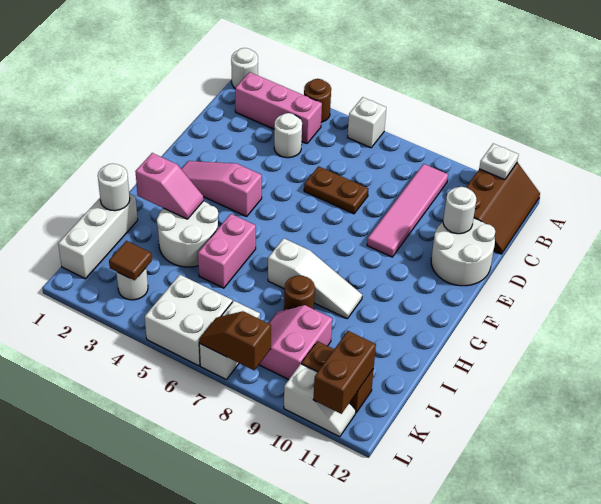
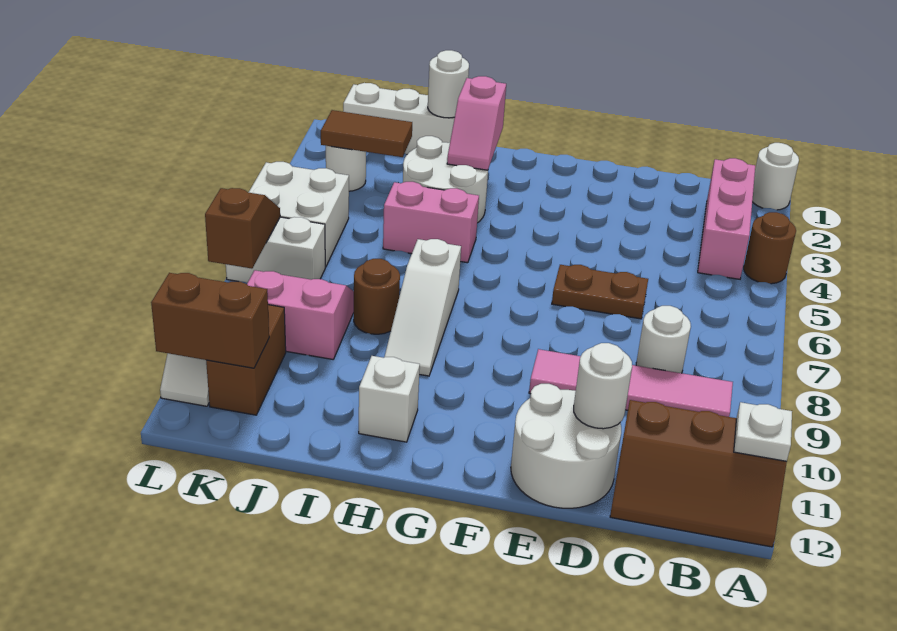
white brick A6 level 1 -> white brick H11 level 1
white round brick C4 level 1 -> white round brick C8 level 1
brown plate D6:D7 level 1 -> brown plate D6:E6 level 1
pink slope F2:F4 level 1 top 4 -> none
brown tile K3 level 2 -> brown tile J3:K3 level 2

